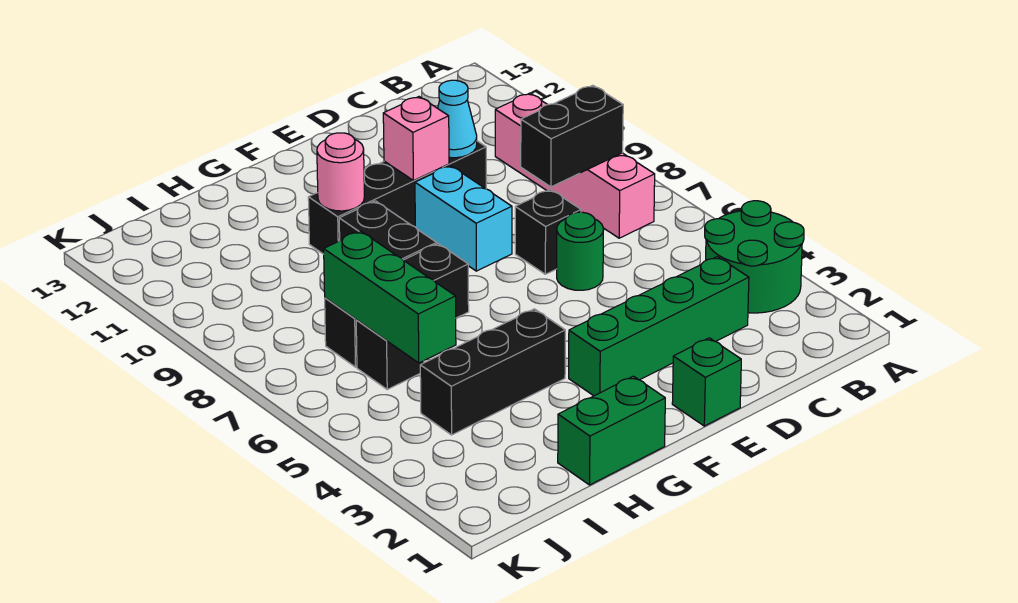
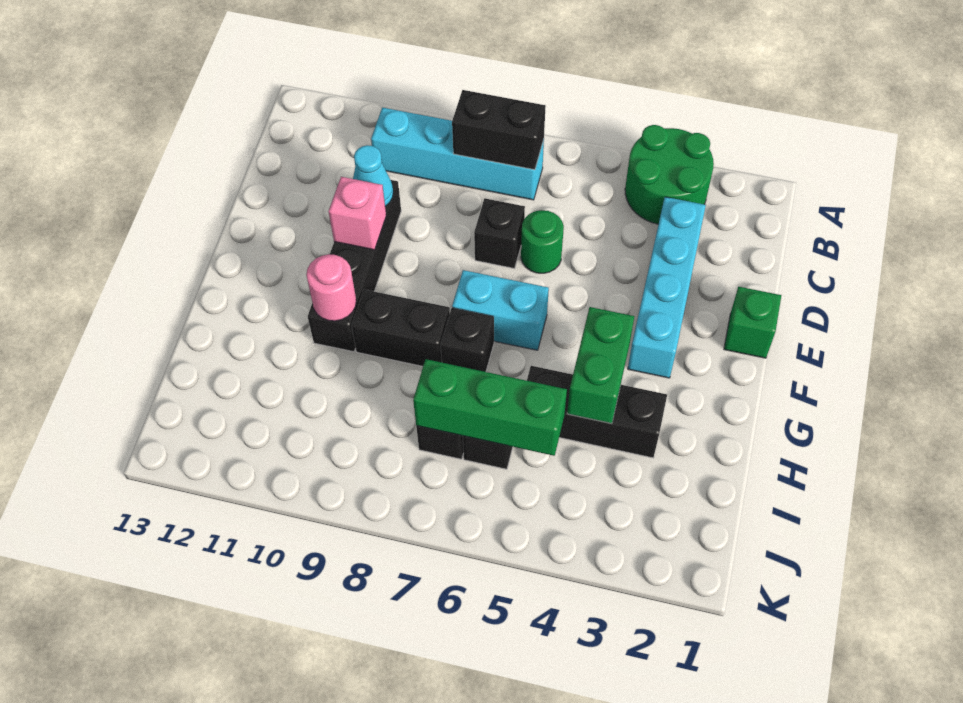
pink brick B7:B10 level 1 -> cyan brick B7:B10 level 1
black brick B8:C8 level 2 -> black brick B7:B8 level 2
green brick C3:F3 level 1 -> cyan brick C3:F3 level 1
cyan brick E8:E9 level 1 -> cyan brick F6:F7 level 1
green brick G1:H1 level 1 -> green brick G4:H4 level 2
black brick G4:I4 level 1 -> black brick H3:H5 level 1

